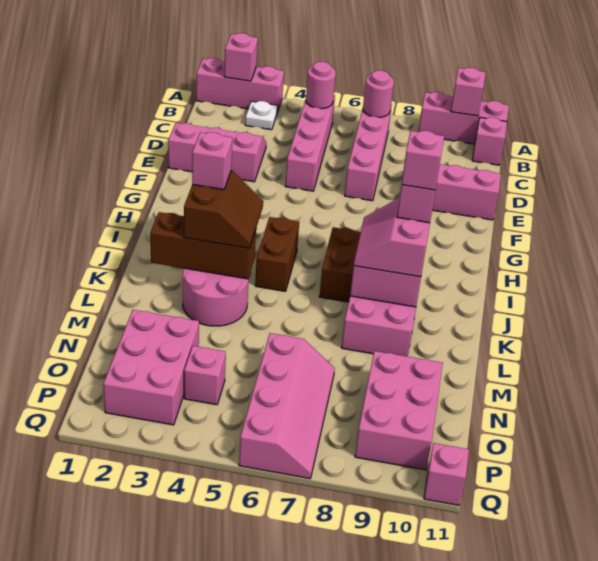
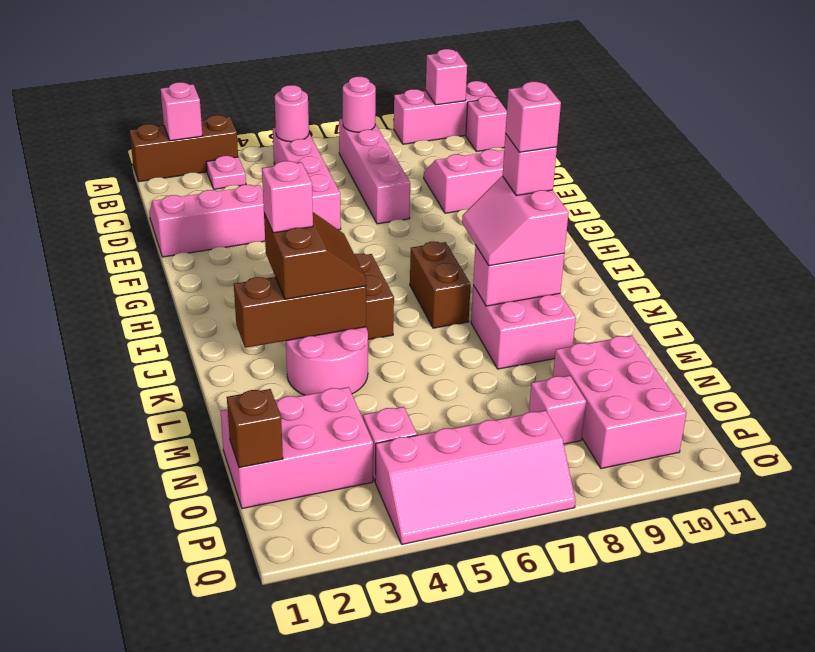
pink brick A1:A3 level 1 -> brown brick A1:A3 level 1
white plate B3 level 1 -> pink plate B3 level 1
pink brick N2:P3 level 1 -> pink brick N1:O3 level 1
pink slope N6:Q7 level 1 top 6 -> pink slope P4:Q7 level 1 top P
none -> brown brick O1 level 2
pink brick Q11 level 1 -> pink brick O8 level 1

